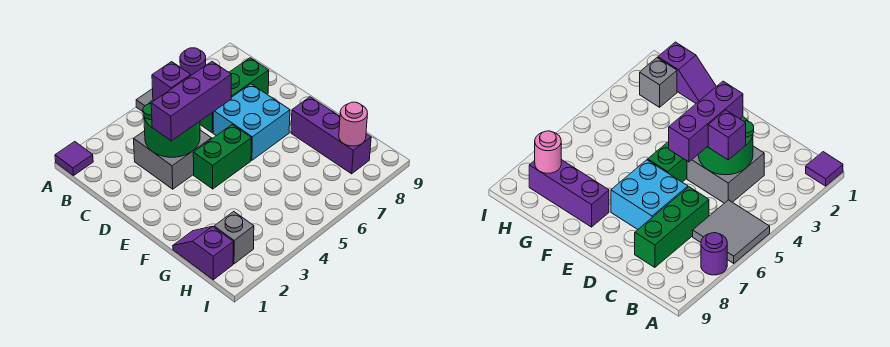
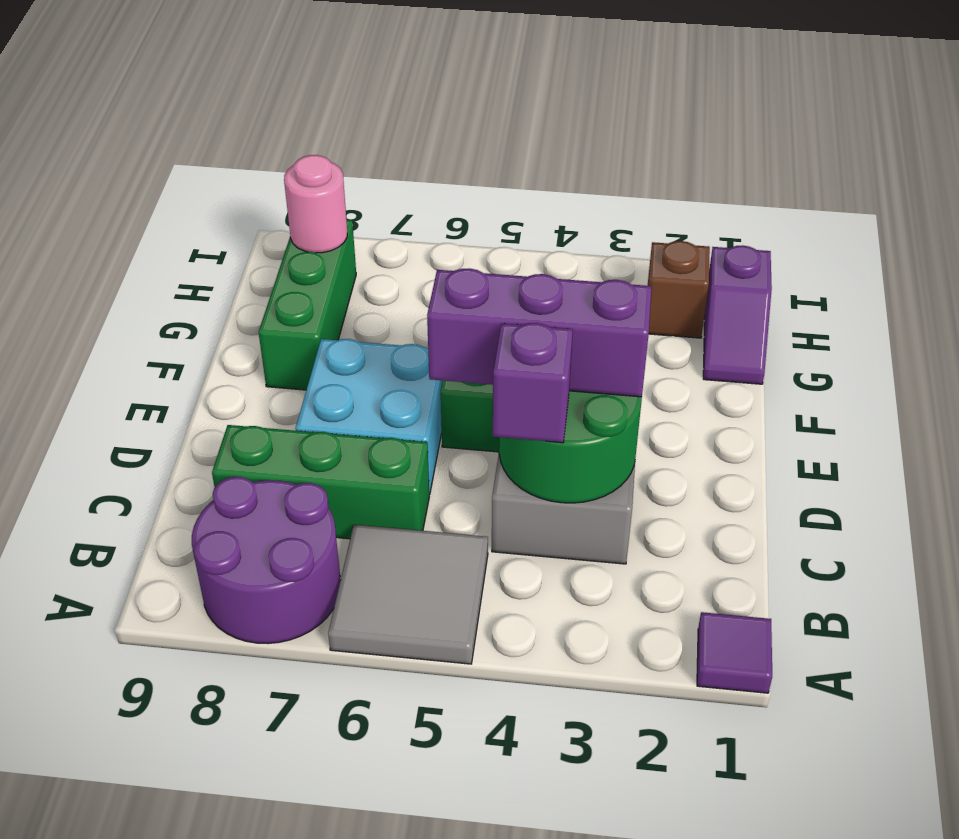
purple round brick A7 level 1 -> purple round brick A7:B8 level 1
purple brick F8:H8 level 1 -> green brick F8:H8 level 1
grey brick H2 level 1 -> brown brick H2 level 1

